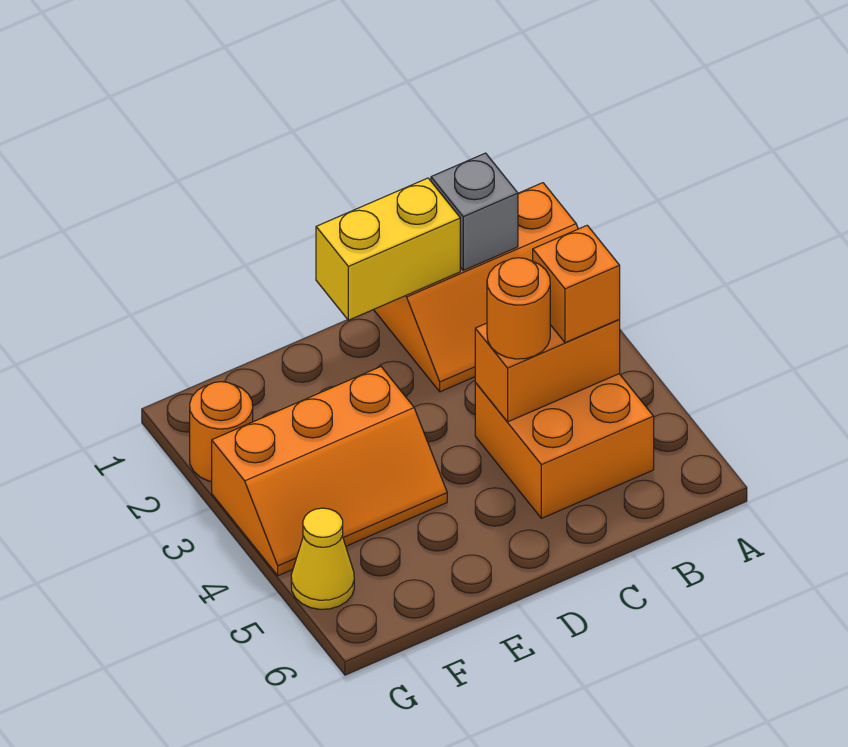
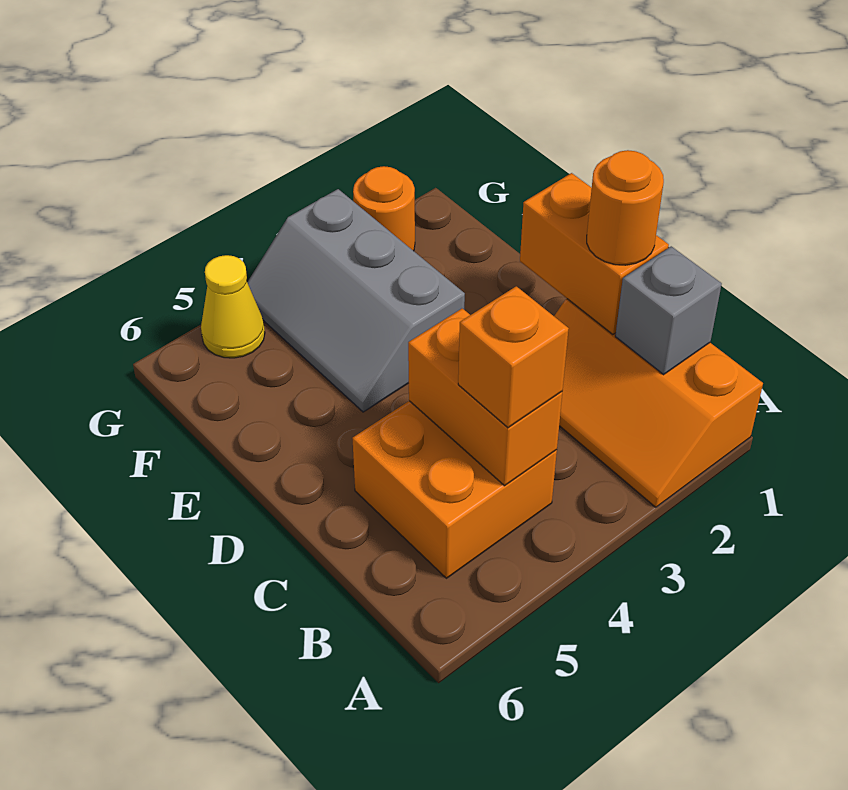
yellow brick C1:D1 level 2 -> orange brick C1:D1 level 2
orange round brick C4 level 3 -> orange round brick C1 level 3
orange slope E3:G4 level 1 top 3 -> grey slope E3:G4 level 1 top 3

